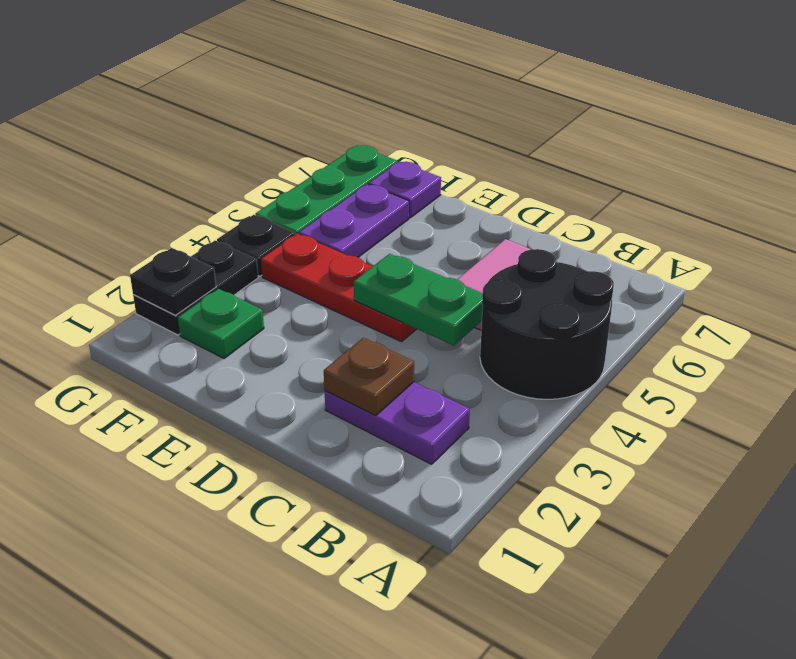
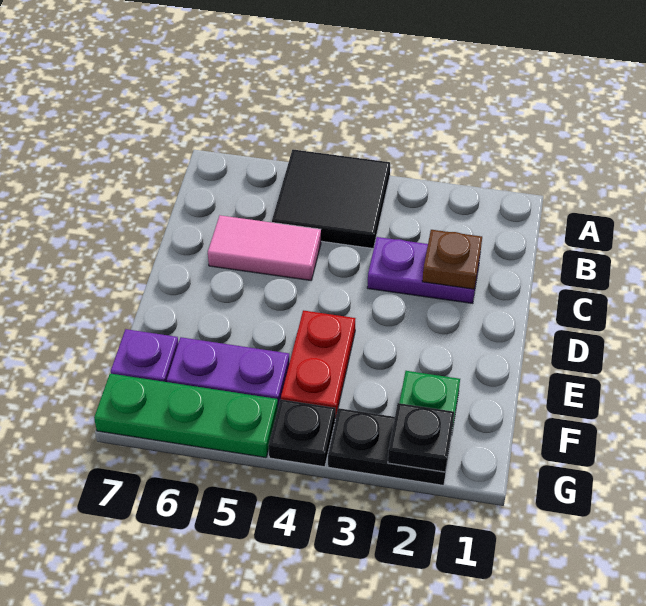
black round brick A4:B5 level 1 -> black tile A4:B5 level 1
purple plate B2:C2 level 1 -> purple plate C2:C3 level 1
green plate C4:D4 level 2 -> none
red plate D4:F4 level 1 -> red plate E4:F4 level 1

